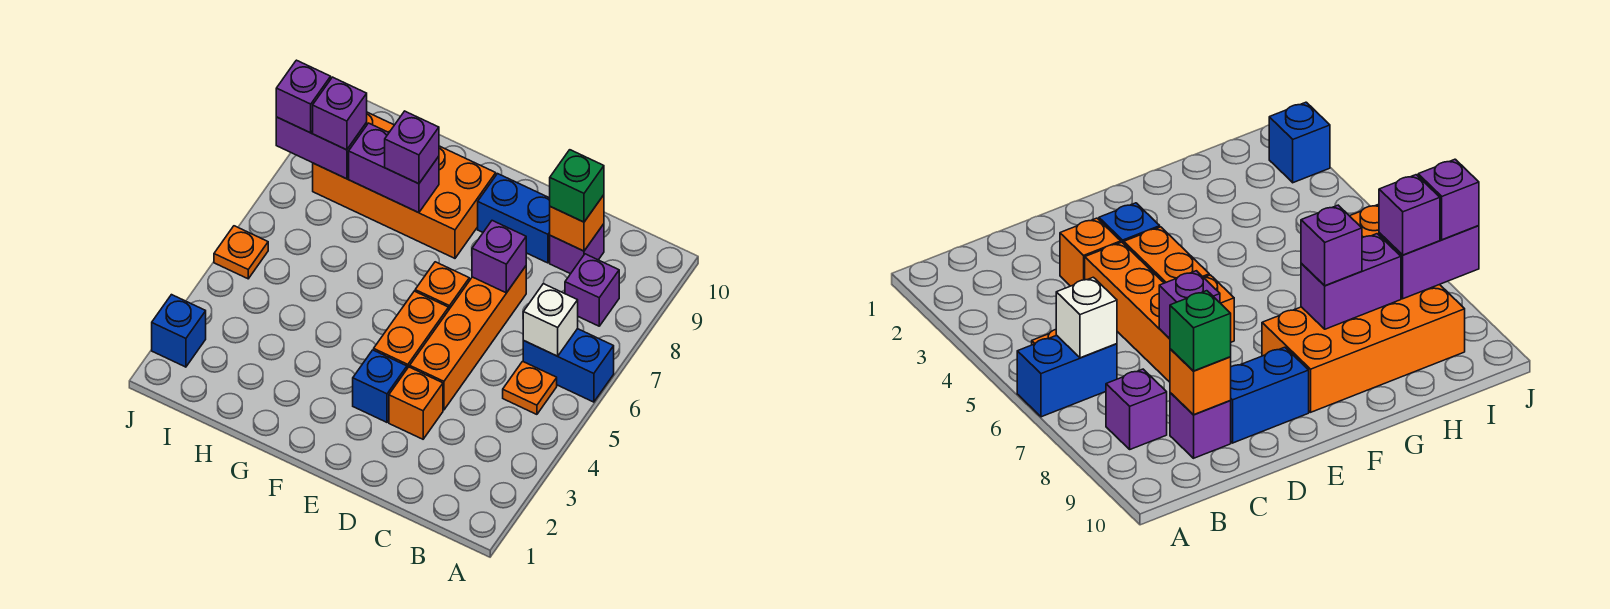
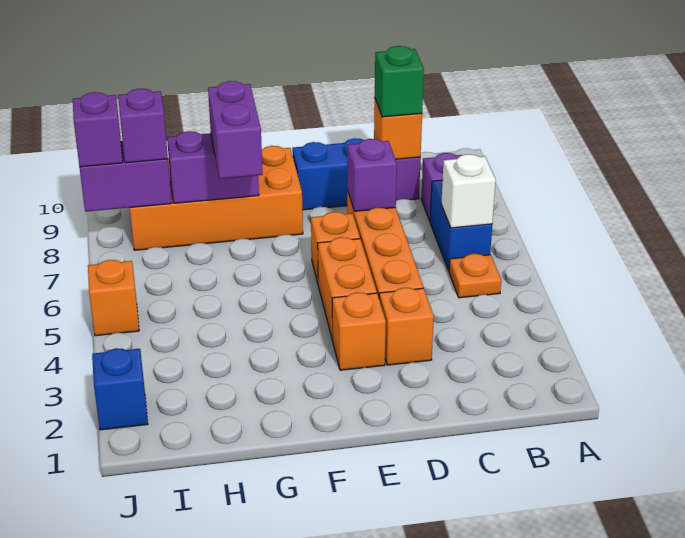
blue brick A6:B6 level 1 -> blue brick B6:B7 level 1
blue brick E3 level 1 -> orange brick E3 level 1
purple brick G8 level 3 -> purple brick G7:G8 level 3
orange plate J5 level 1 -> orange brick J5 level 1

